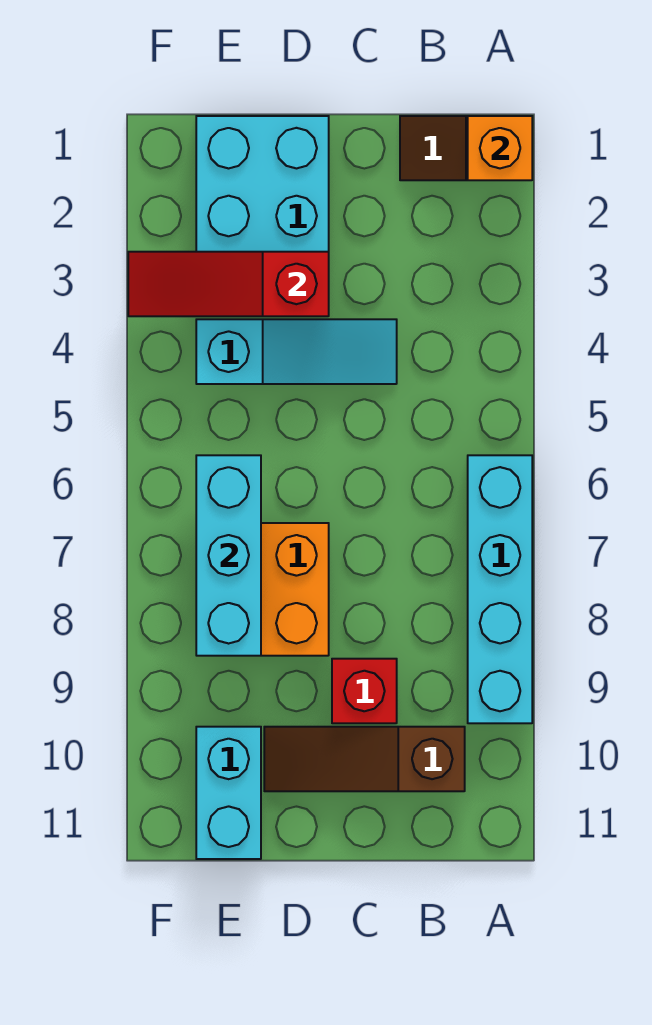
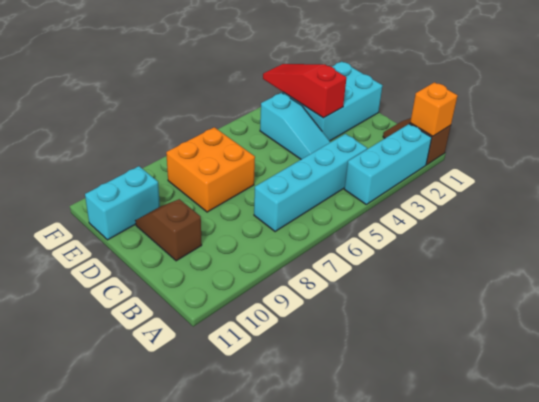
cyan brick A6:A9 level 1 -> cyan brick B4:B7 level 1
brown slope B10:D10 level 1 top B -> brown slope C10:D10 level 1 top C
red brick C9 level 1 -> none
cyan brick E6:E8 level 2 -> cyan brick A2:A4 level 1

